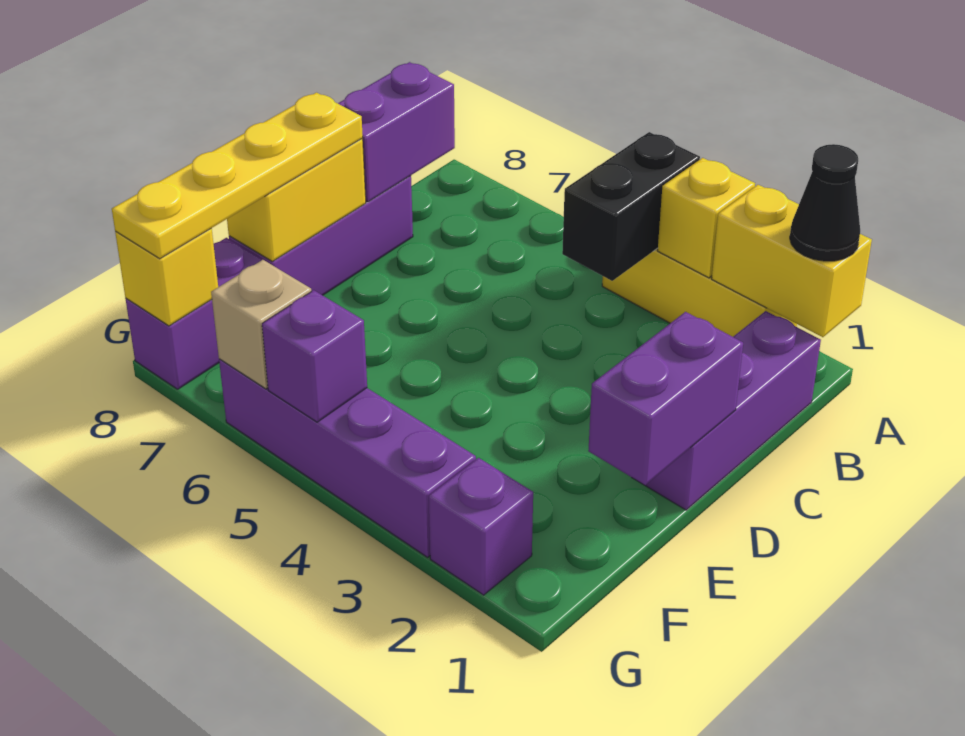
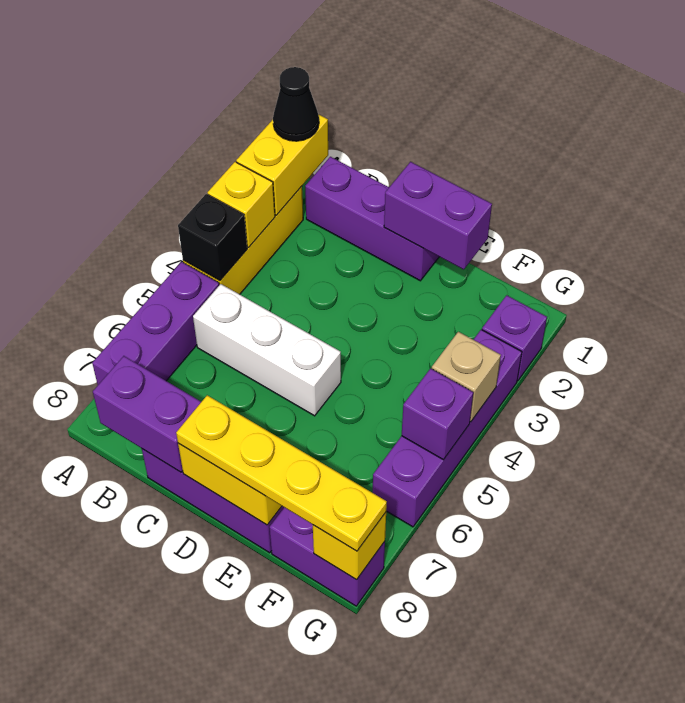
black brick A4:B4 level 2 -> black brick A4 level 2
none -> purple brick A5:A7 level 1
none -> white brick B5:D5 level 1
tan brick G6 level 2 -> tan brick G4 level 2

